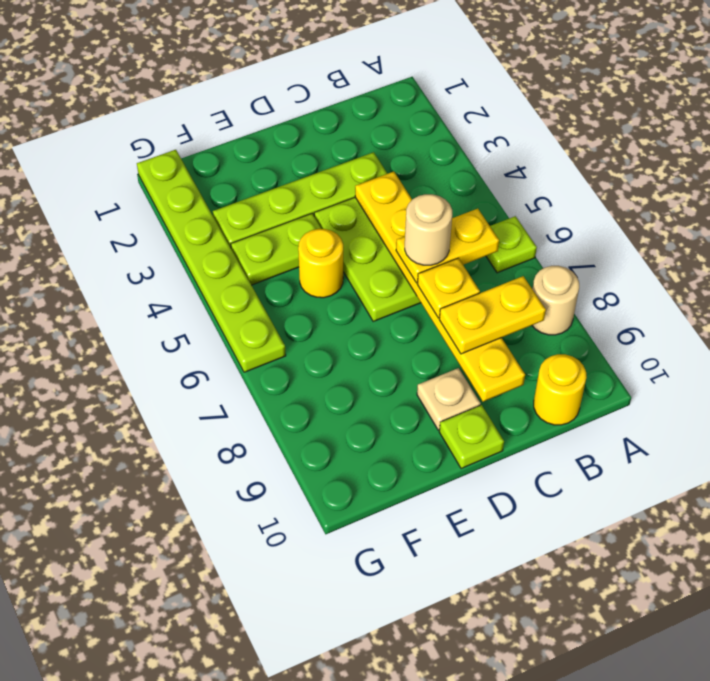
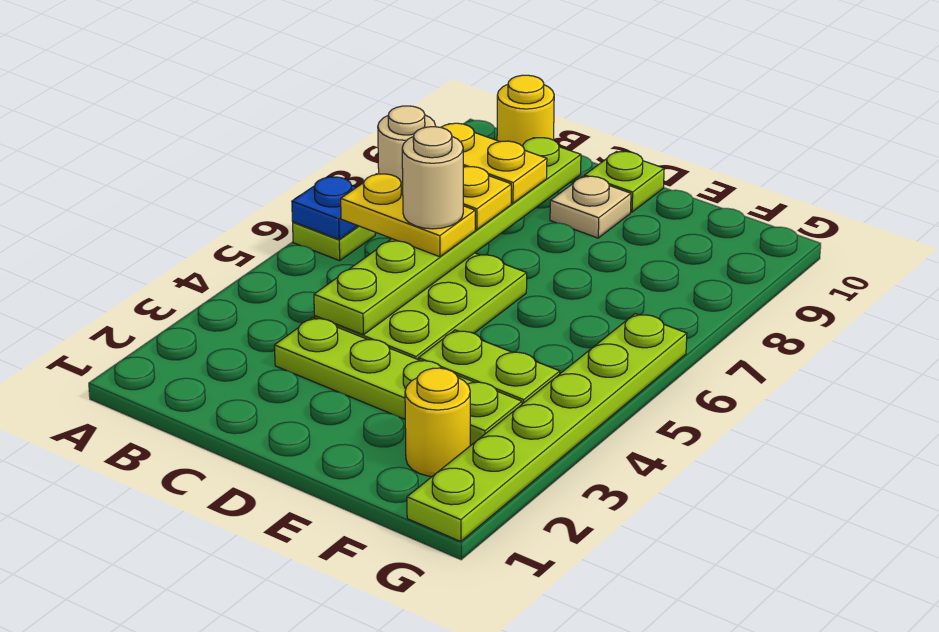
none -> blue plate A6 level 2
yellow plate C4:C9 level 2 -> lime plate C4:C9 level 2
yellow round brick E5 level 1 -> yellow round brick F2 level 1

